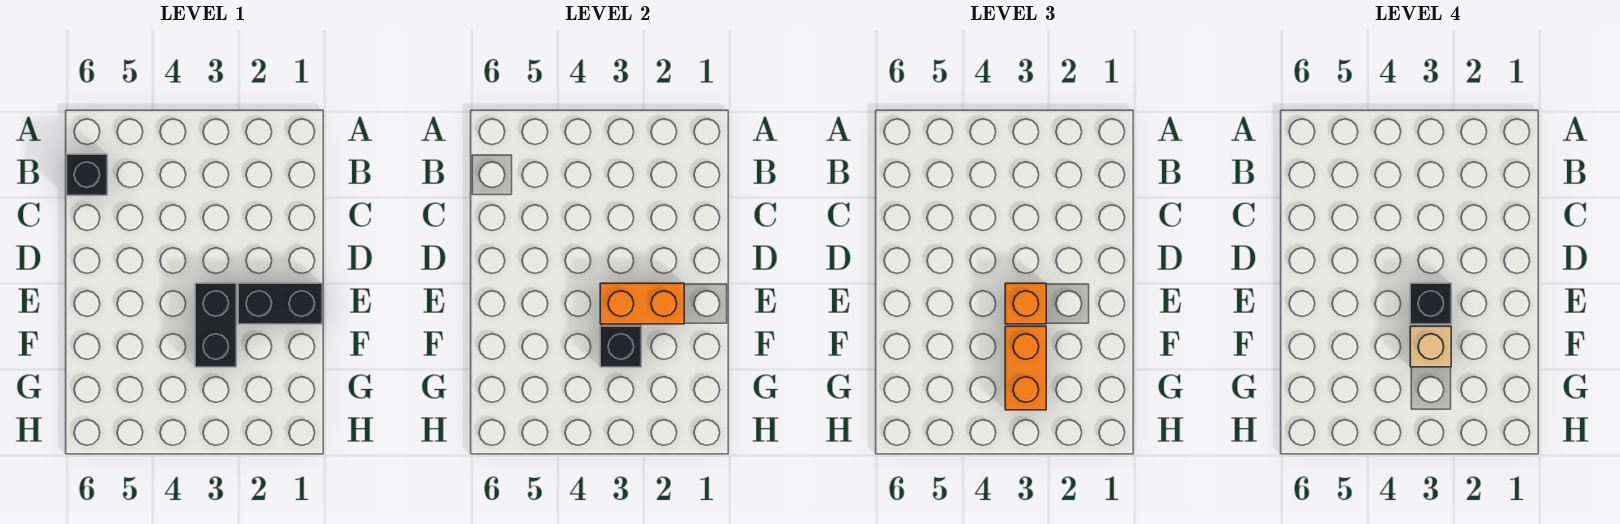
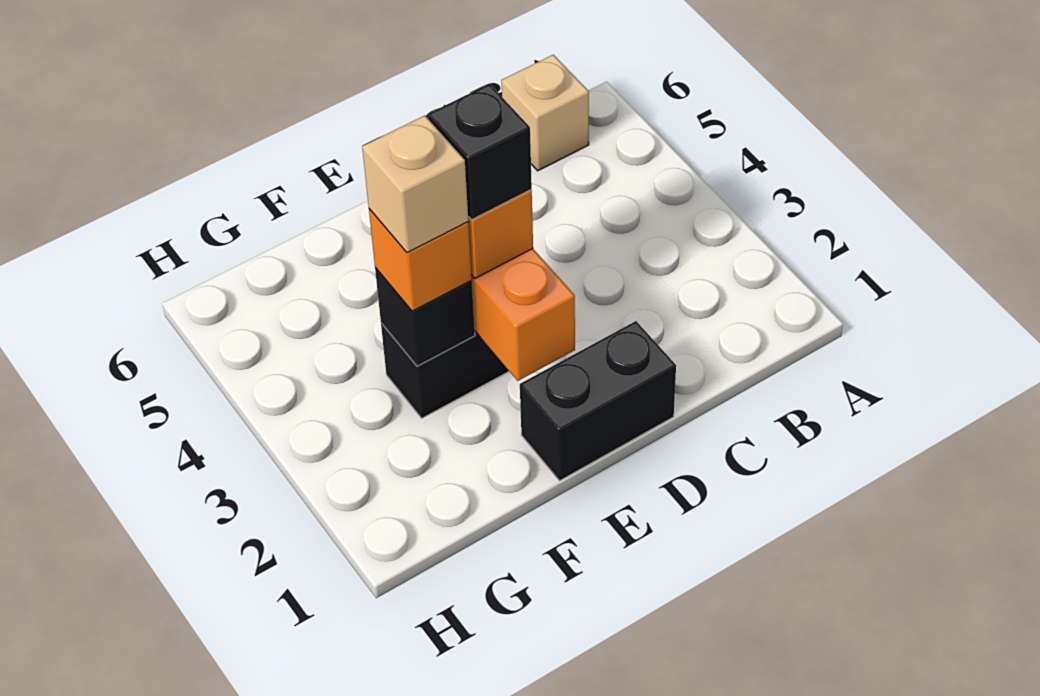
black brick B6 level 1 -> tan brick B6 level 1
black brick E1:E2 level 1 -> black brick D1:E1 level 1
orange brick F3:G3 level 3 -> orange brick F3 level 3

